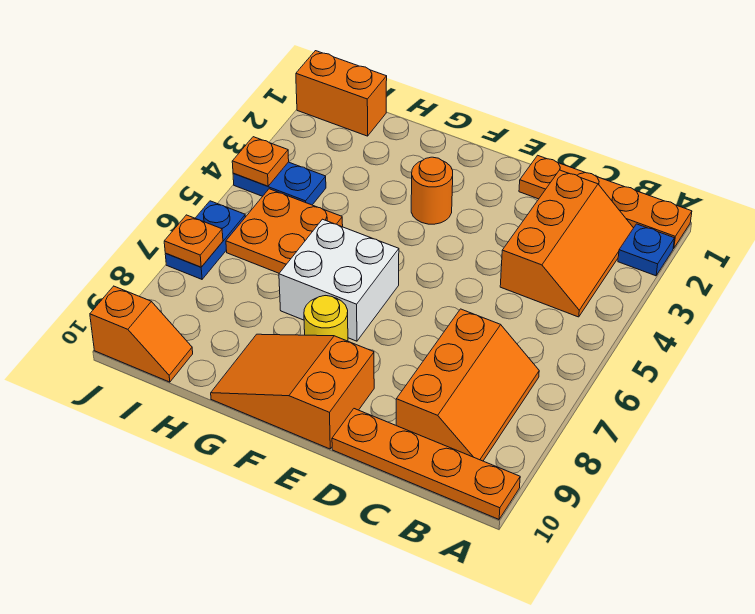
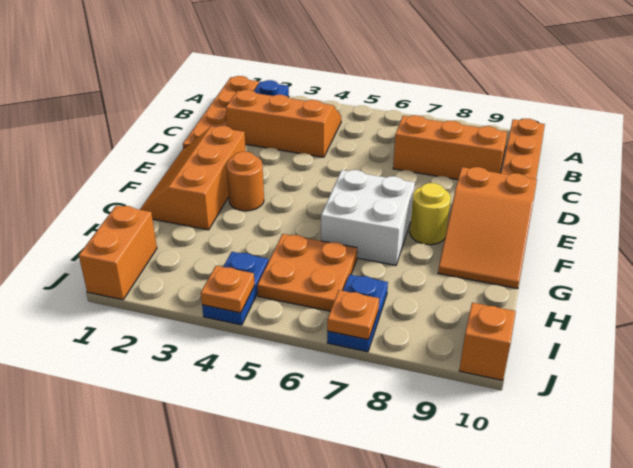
none -> orange slope E1:G2 level 1 top 2
blue plate J6:J7 level 1 -> blue plate I7:J7 level 1

